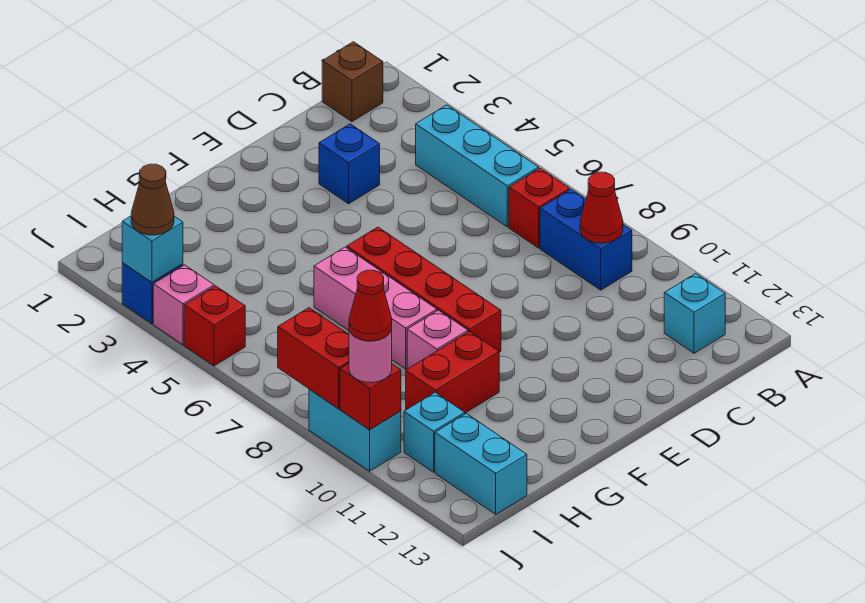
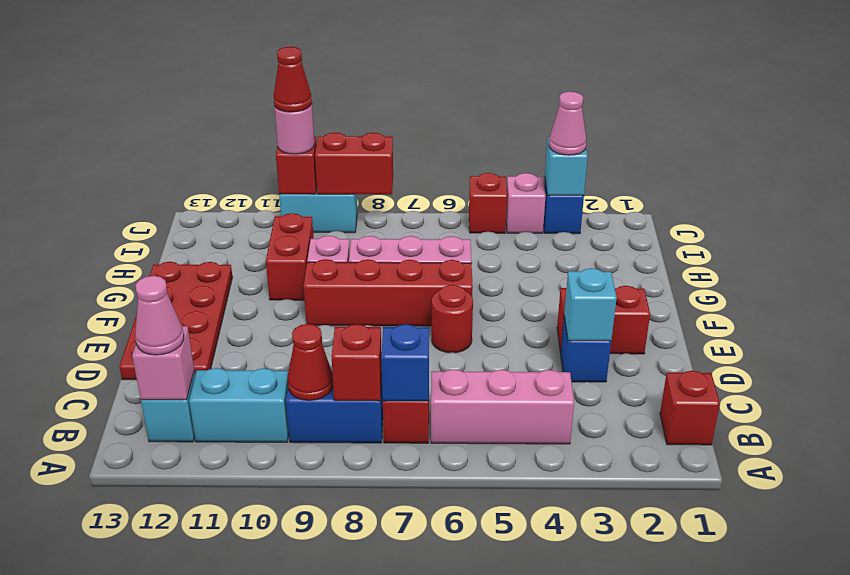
brown brick B1 level 1 -> red brick B1 level 1
cyan brick B4:B6 level 1 -> pink brick B4:B6 level 1
none -> blue brick B7 level 2
none -> red brick B8 level 2
none -> pink brick B12 level 2
none -> pink cone B12 level 3
none -> red plate D12:G13 level 1
none -> red brick E2:E3 level 1
none -> red round brick E6 level 1
cyan brick I11 level 1 -> cyan brick D3 level 2
cyan brick I12:I13 level 1 -> cyan brick B10:B11 level 1
brown cone J3 level 3 -> pink cone J3 level 3

